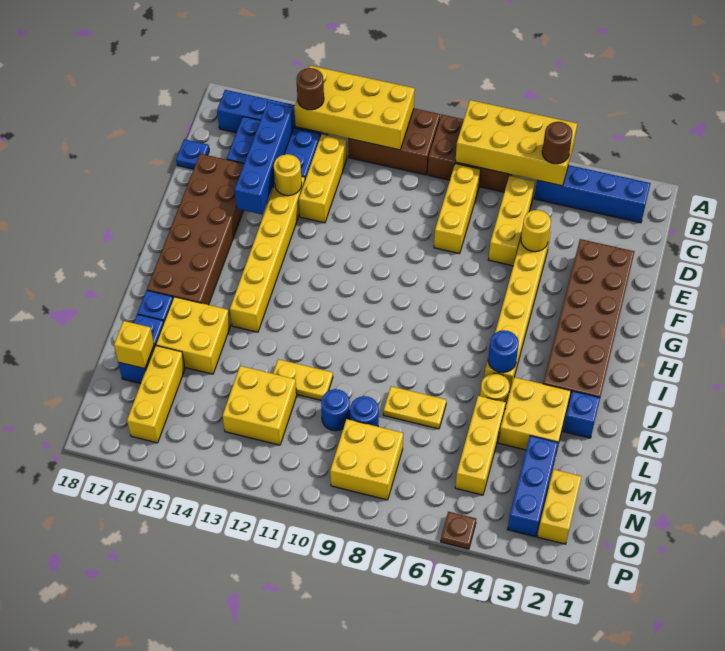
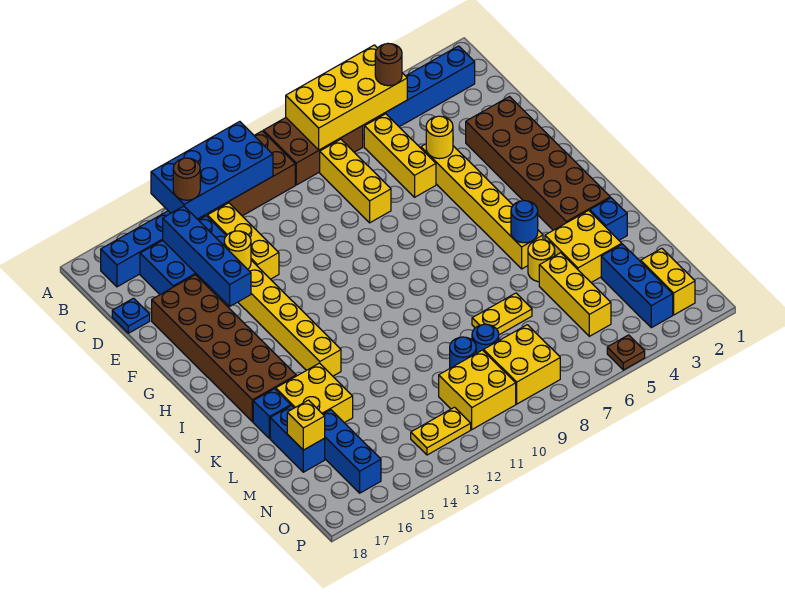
yellow brick A11:B14 level 2 -> blue brick A11:B14 level 2
yellow plate L11:L12 level 1 -> yellow plate O12:O13 level 1
yellow brick M12:N13 level 1 -> yellow brick N10:O11 level 1
yellow brick M16:O16 level 1 -> blue brick M16:O16 level 1

